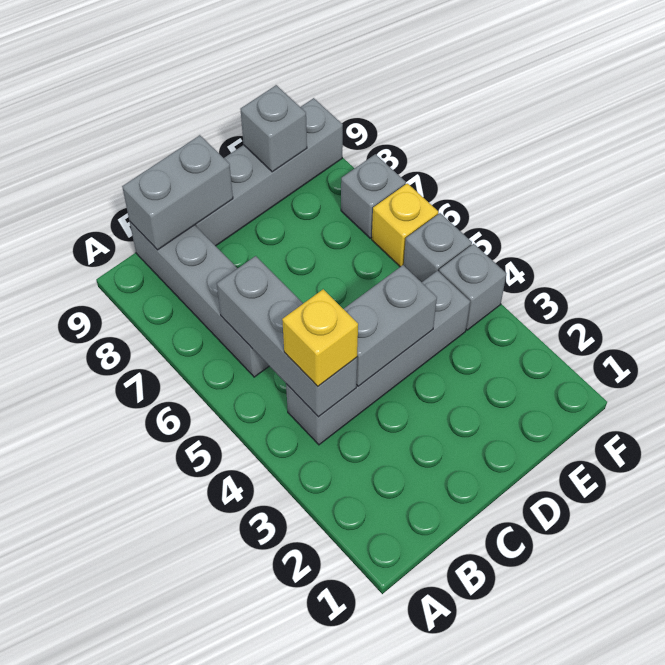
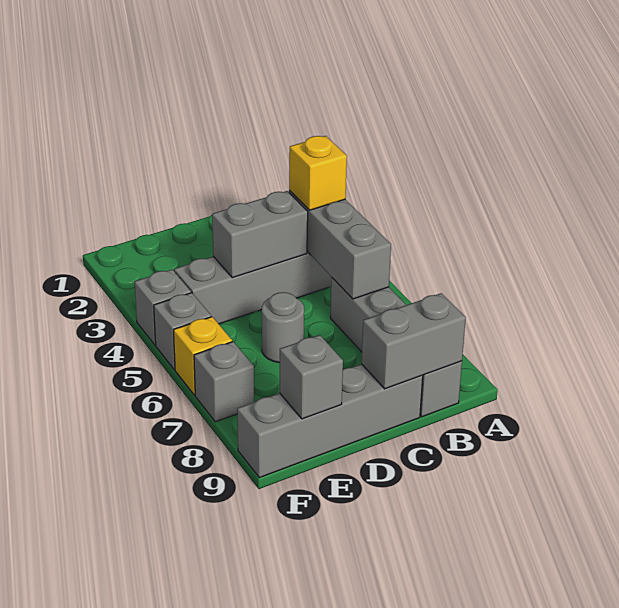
none -> grey round brick D6 level 1

